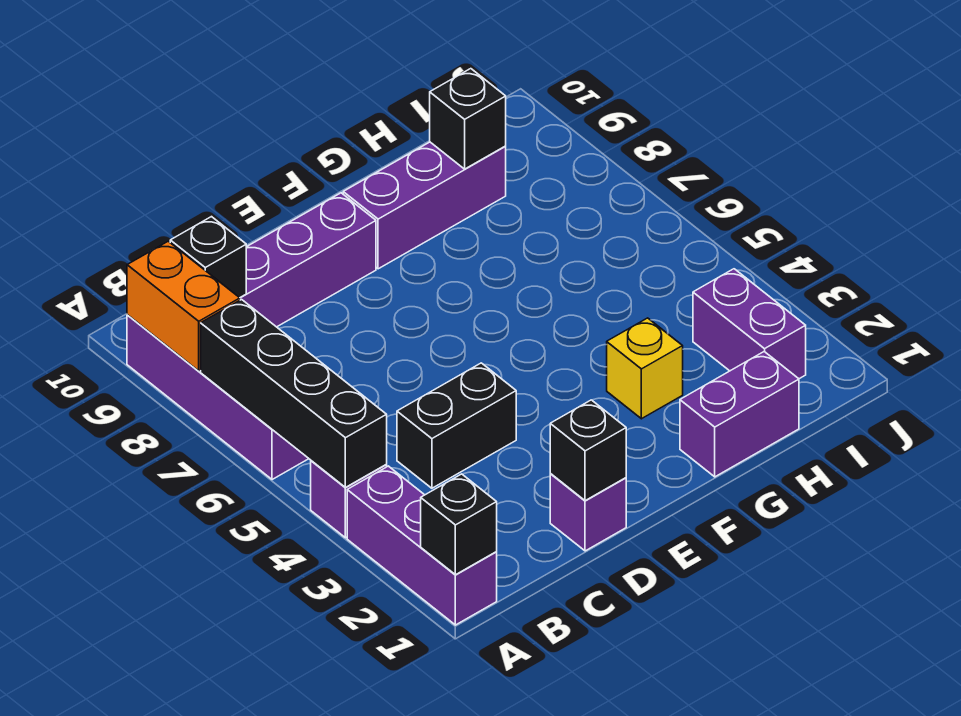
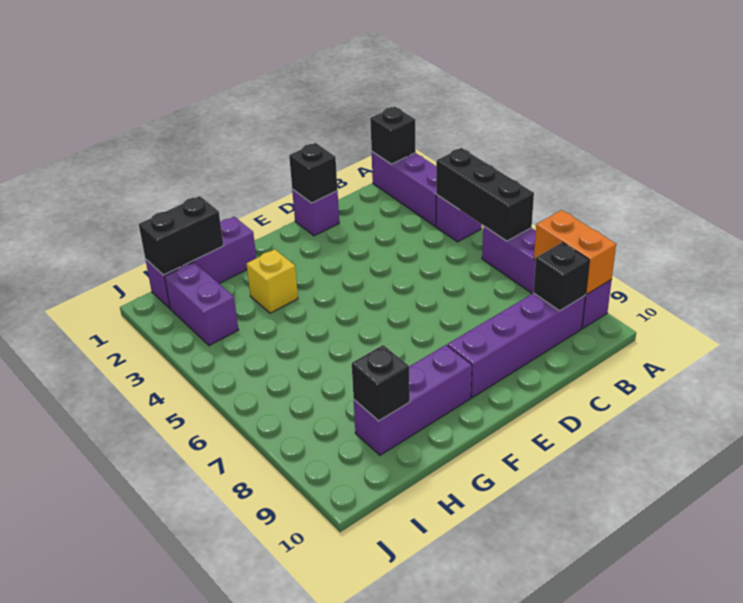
black brick A4:A7 level 2 -> black brick A4:A6 level 2
black brick C4:D4 level 1 -> black brick H1:I1 level 2
purple brick G1:H1 level 1 -> purple brick G1:I1 level 1

